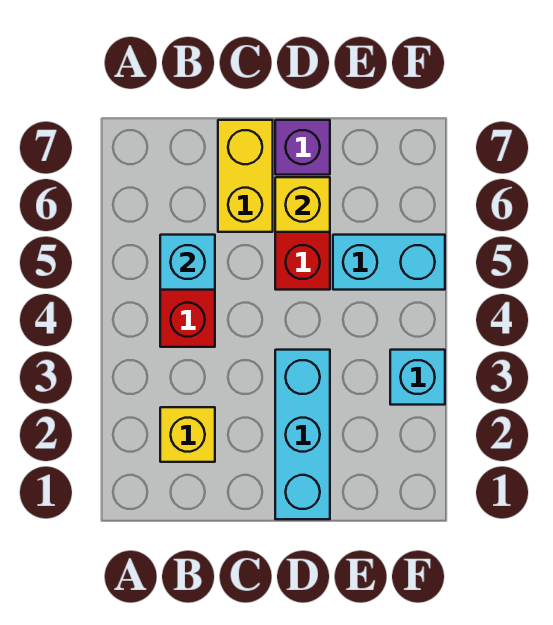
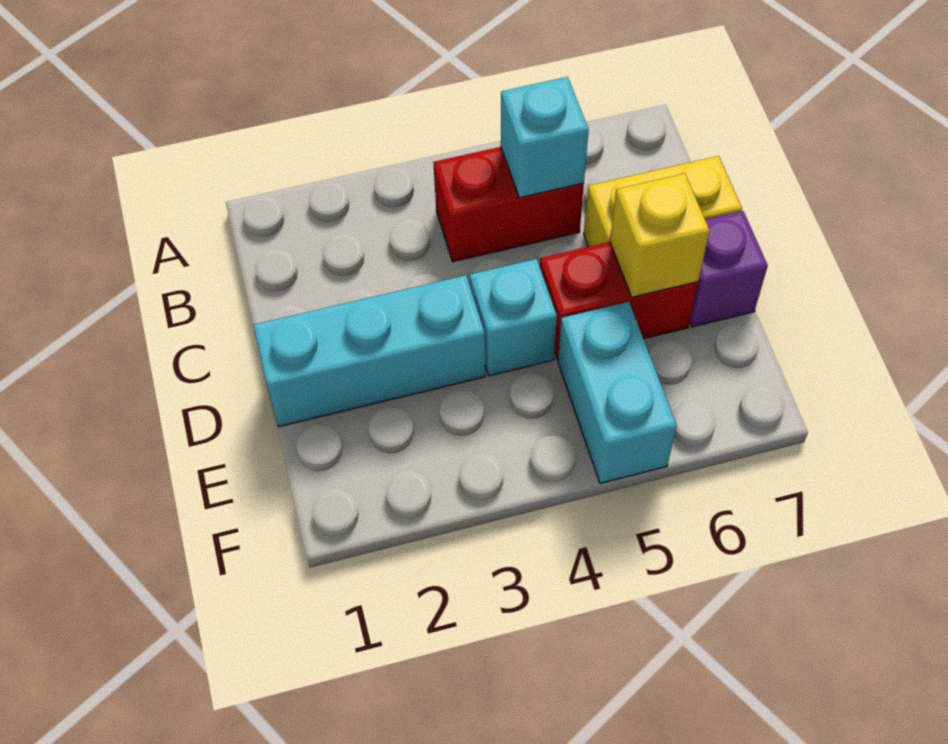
yellow brick B2 level 1 -> none
cyan brick F3 level 1 -> cyan brick D4 level 1

